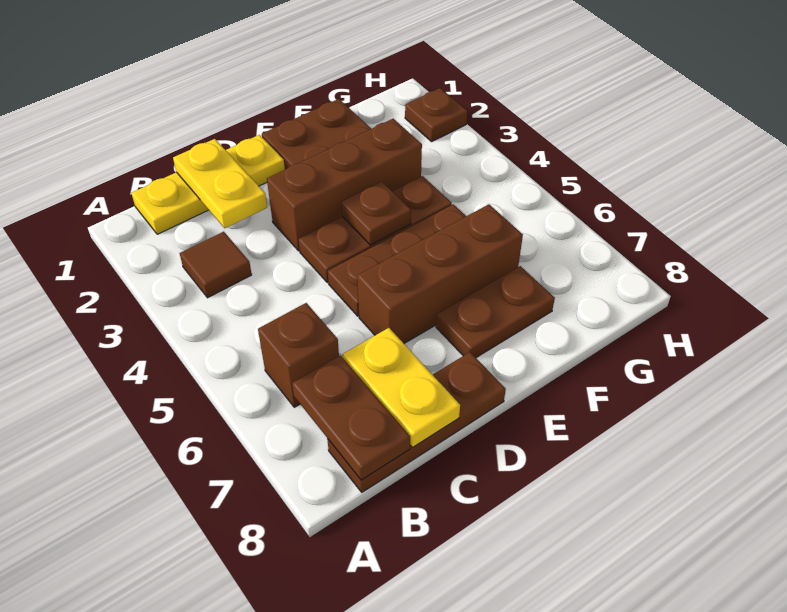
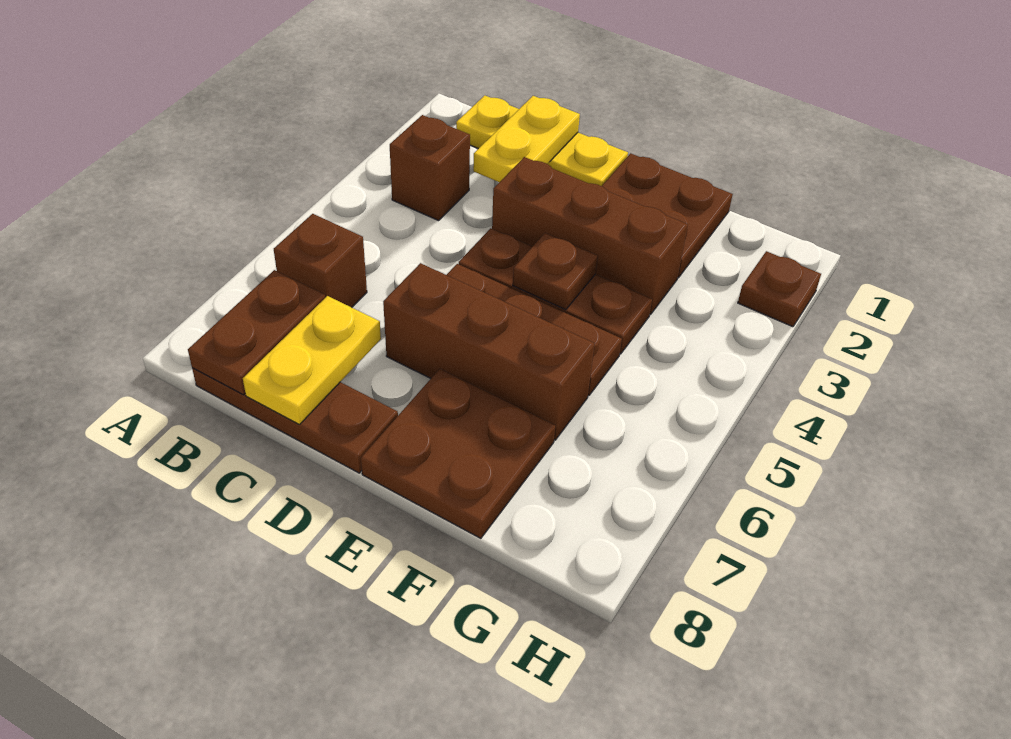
brown tile B3 level 1 -> brown brick B3 level 1
brown plate E7:F7 level 1 -> brown plate E7:F8 level 1

